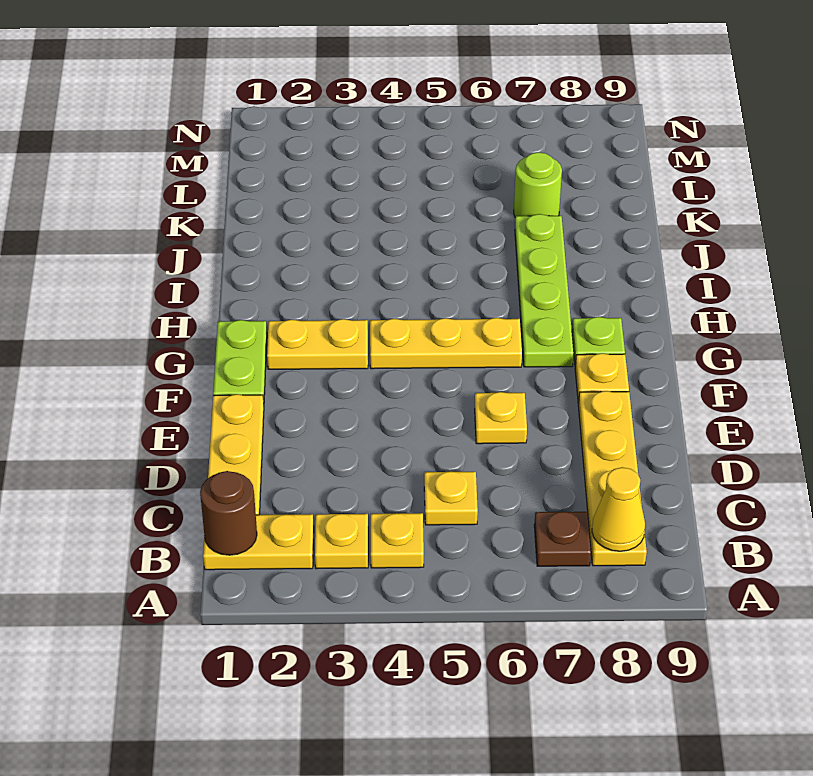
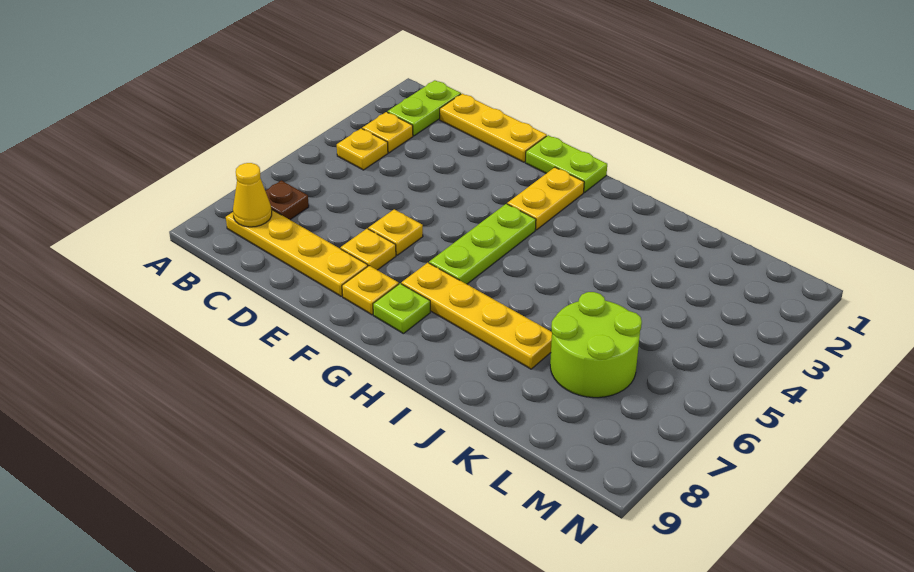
yellow plate B1:B2 level 1 -> lime plate B1:B2 level 1
brown round brick B1 level 2 -> none
yellow plate C5 level 1 -> yellow plate E7 level 1
yellow plate G4:G6 level 1 -> lime plate G4:G6 level 1
lime plate G7:J7 level 1 -> yellow plate G7:J7 level 1
lime round brick K7 level 1 -> lime round brick K6:L7 level 1

